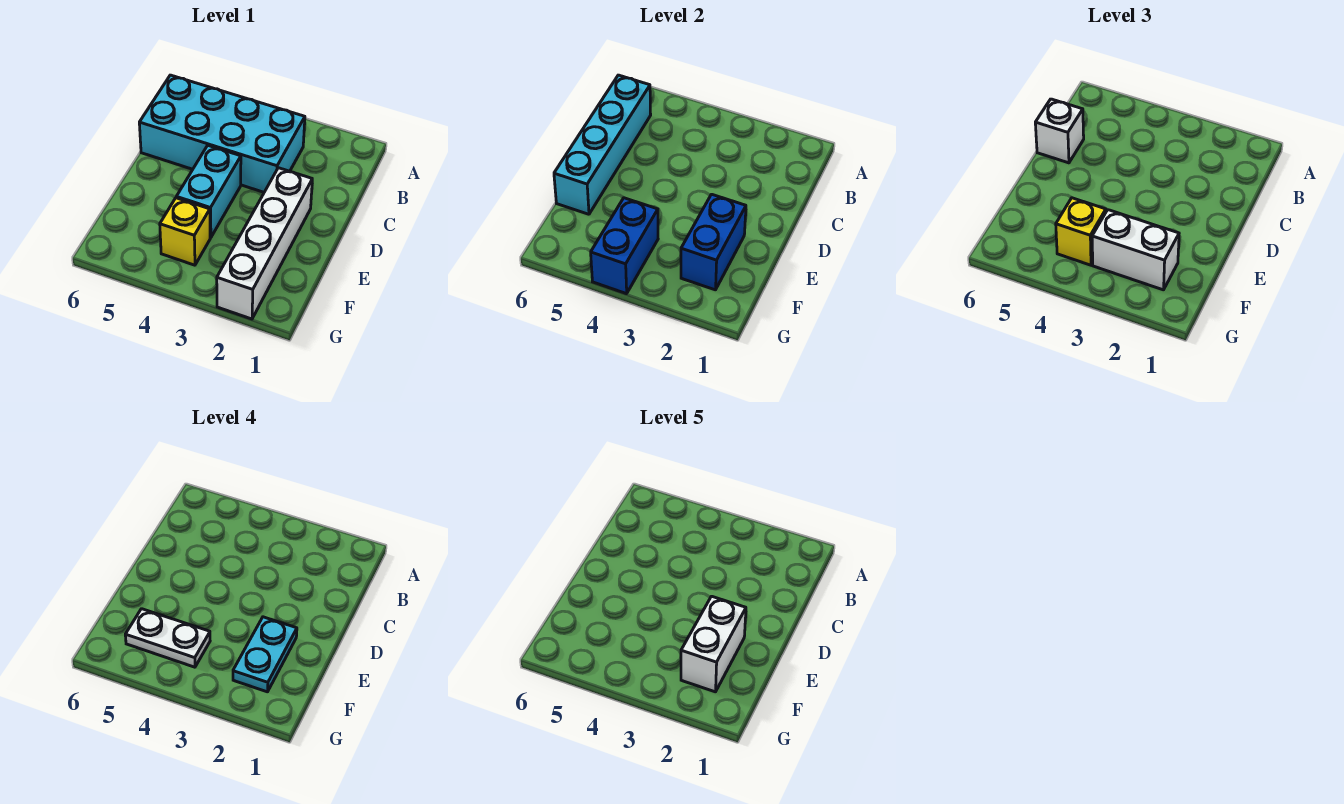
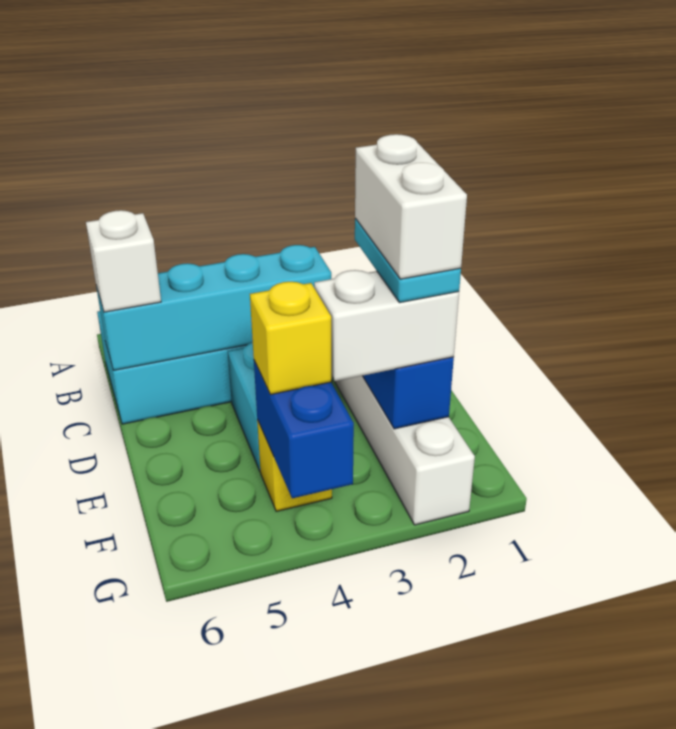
cyan brick B6:E6 level 2 -> cyan brick C3:C6 level 2
white plate F4:F5 level 4 -> none

